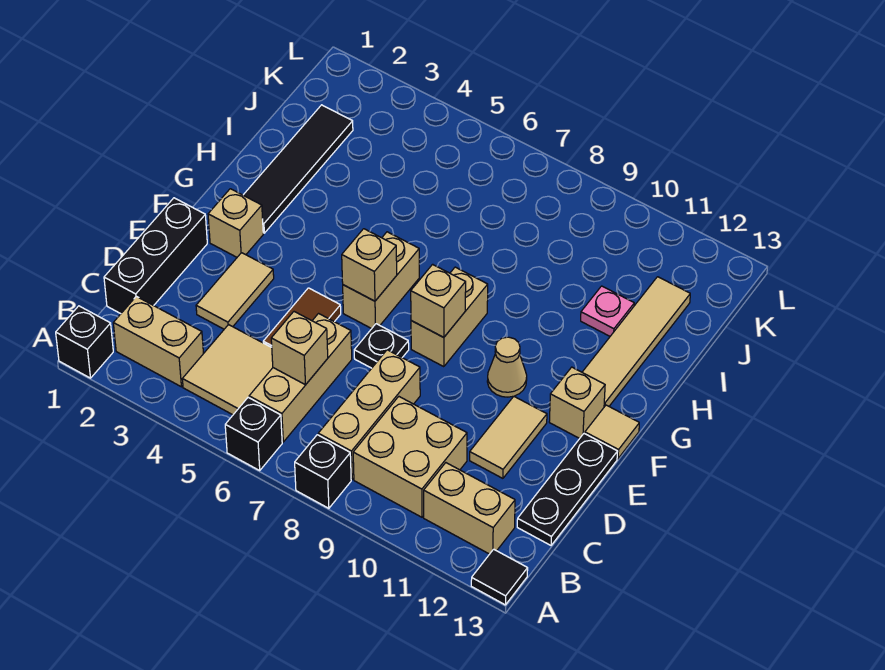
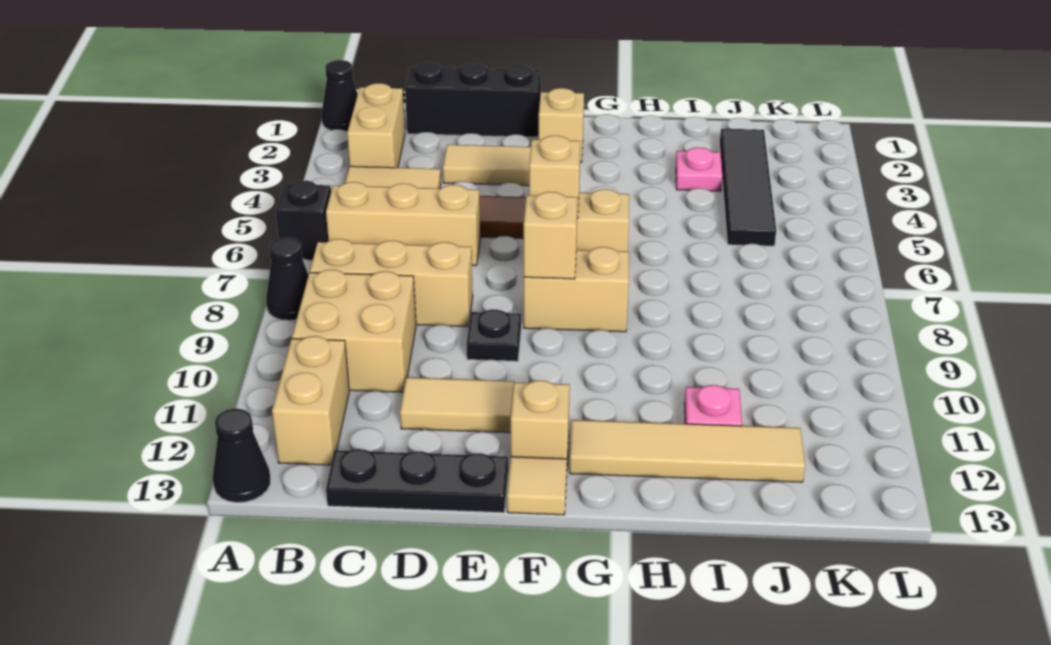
black brick A1 level 1 -> black cone A1 level 1
black brick A8 level 1 -> black cone A8 level 1
black tile A13 level 1 -> black cone A13 level 1
tan brick C6 level 2 -> none
black plate E7 level 1 -> black plate E9 level 1
tan cone F10 level 1 -> none
black tile G2:J2 level 1 -> black tile J2:J5 level 1
none -> pink plate I3 level 1

